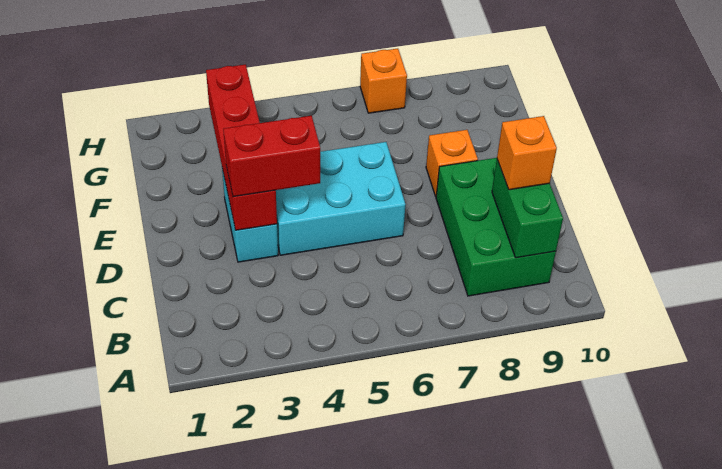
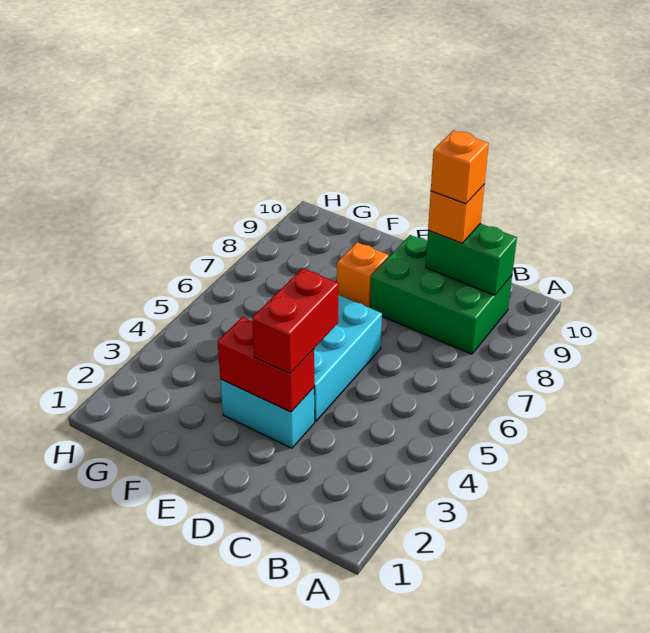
red brick D3:G3 level 2 -> red brick D3:E3 level 2
orange brick H7 level 1 -> orange brick C9 level 4

